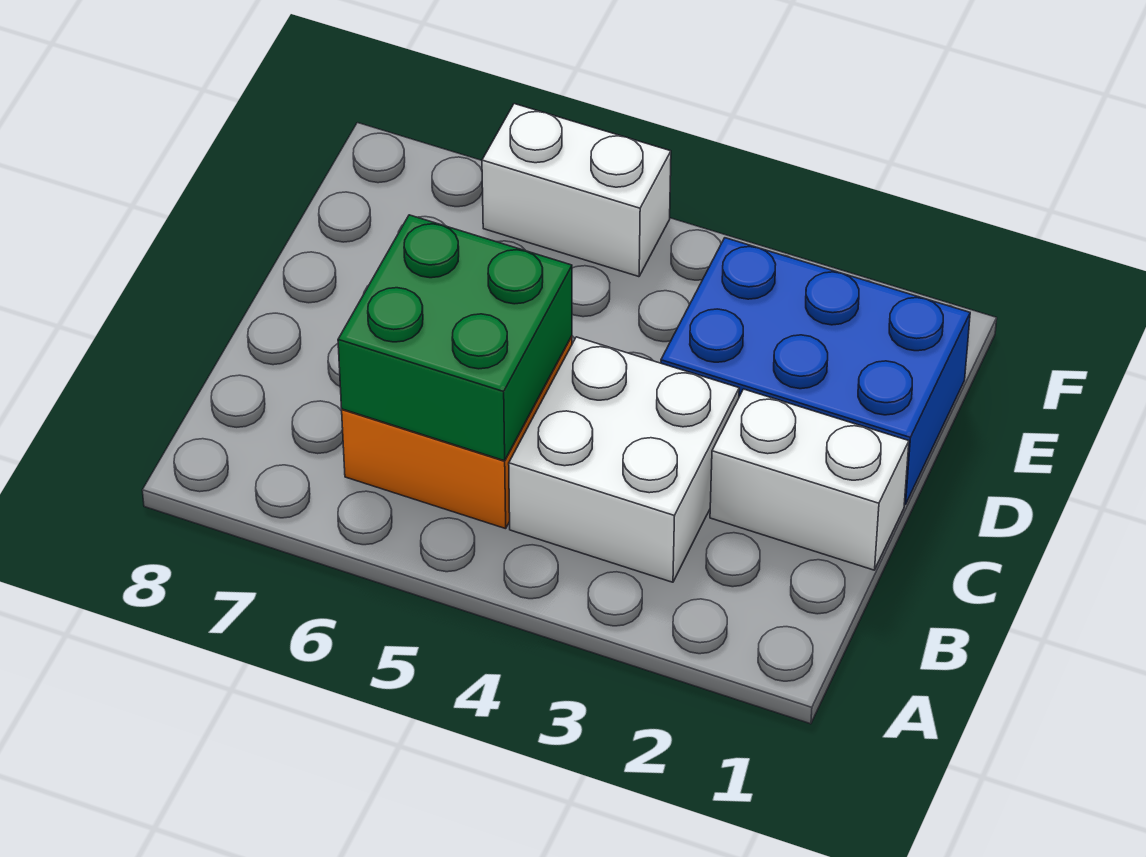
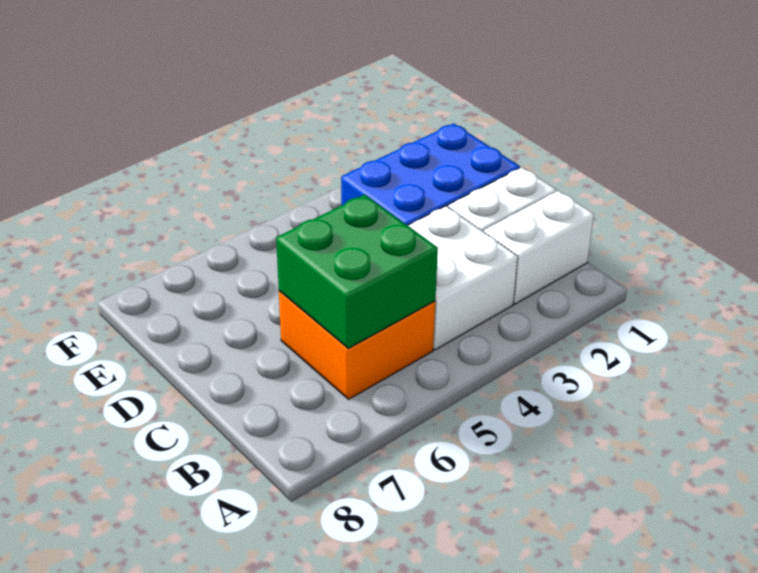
white brick F5:F6 level 1 -> white brick B1:B2 level 1

